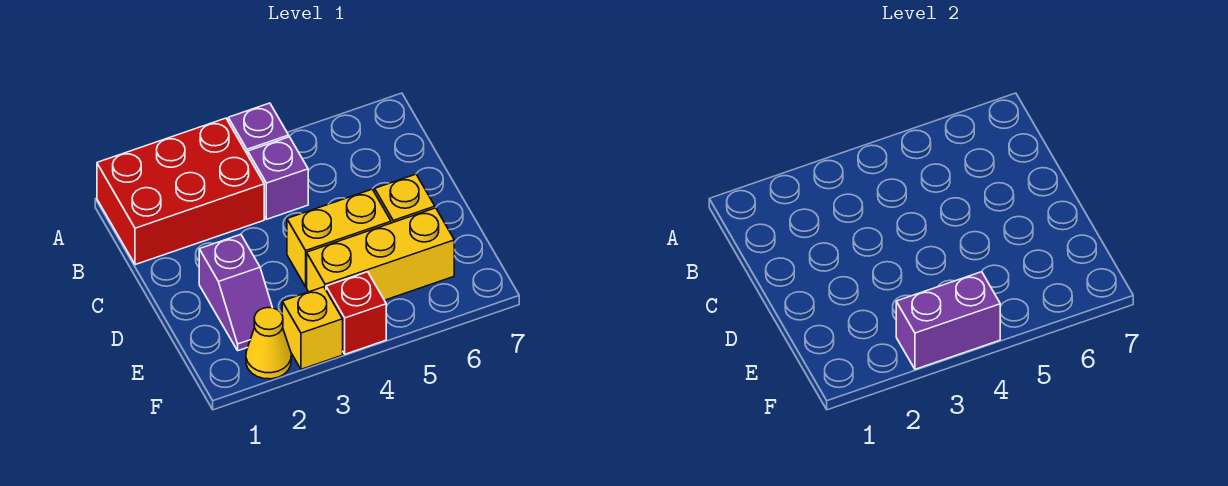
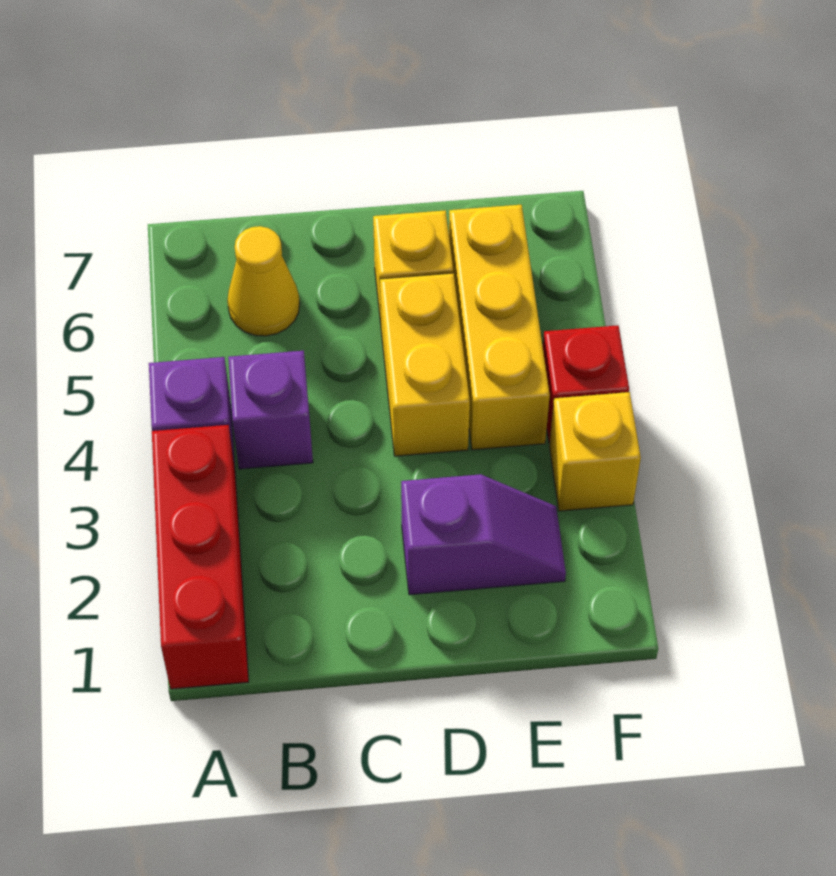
red brick A1:B3 level 1 -> red brick A1:A3 level 1
yellow cone F2 level 1 -> yellow cone B6 level 1
purple brick F3:F4 level 2 -> none

